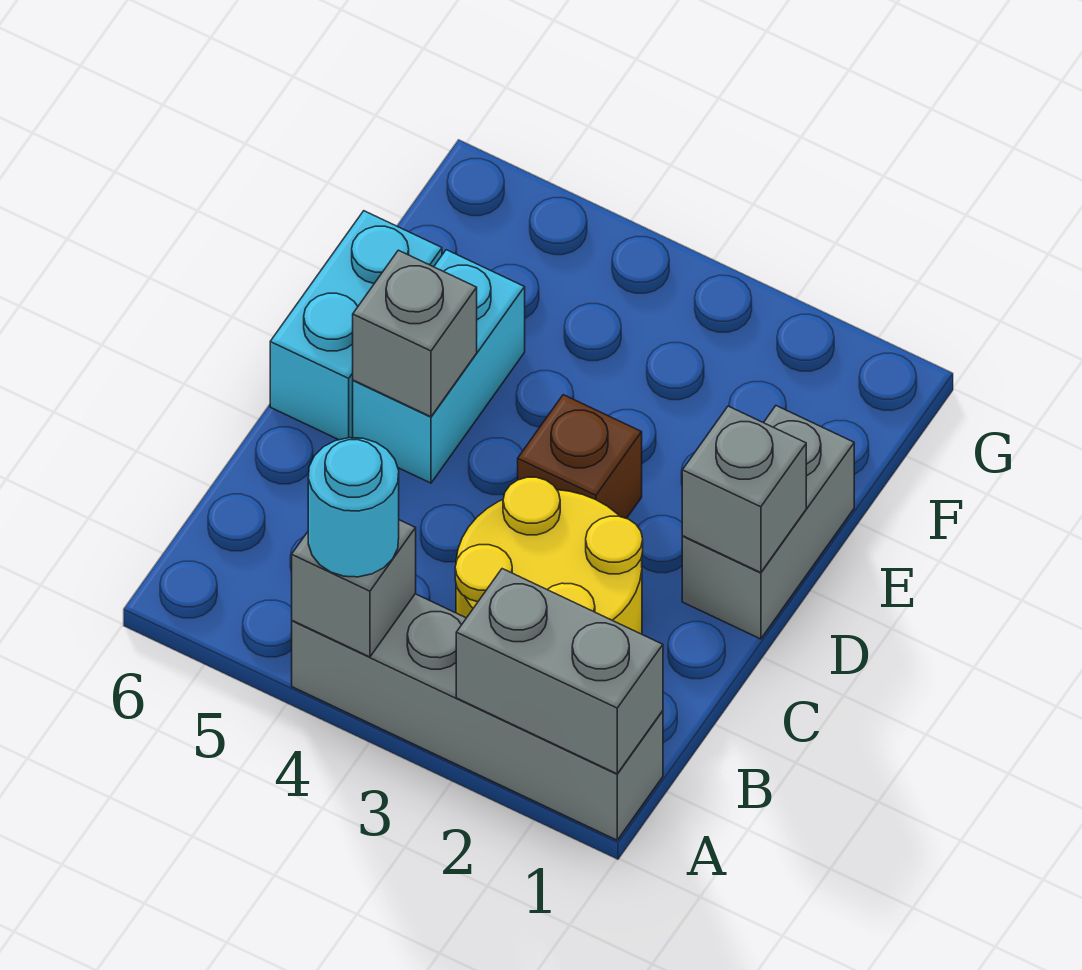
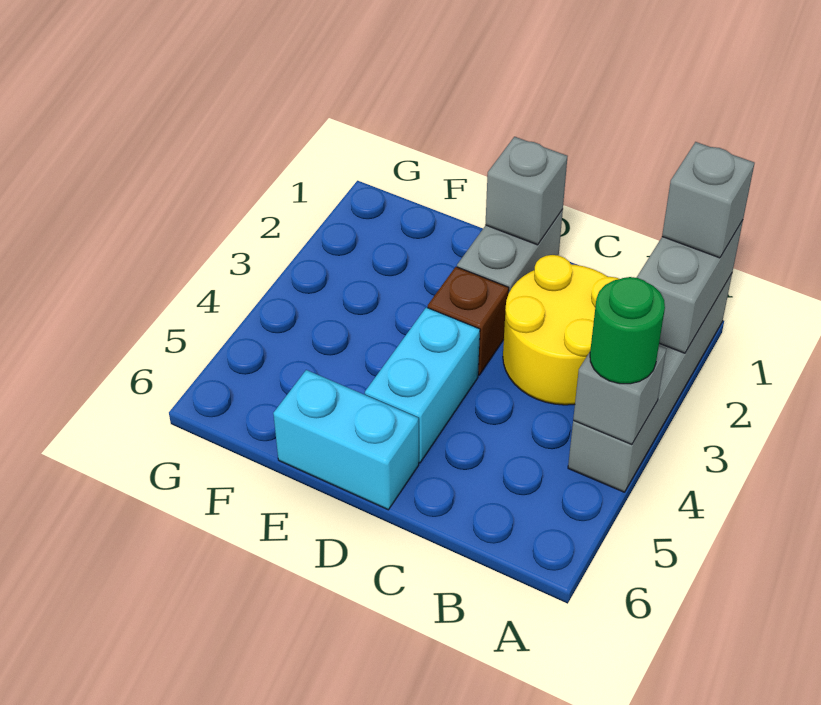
cyan round brick A4 level 3 -> green round brick A4 level 3
grey brick D1:E1 level 1 -> grey brick D1:D2 level 1
cyan brick D5:E5 level 1 -> cyan brick D4:D5 level 1
grey brick D5 level 2 -> grey brick A1 level 3

